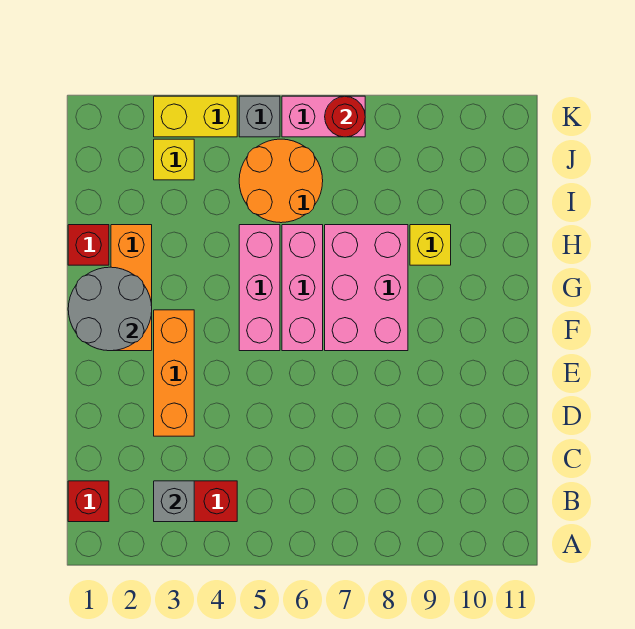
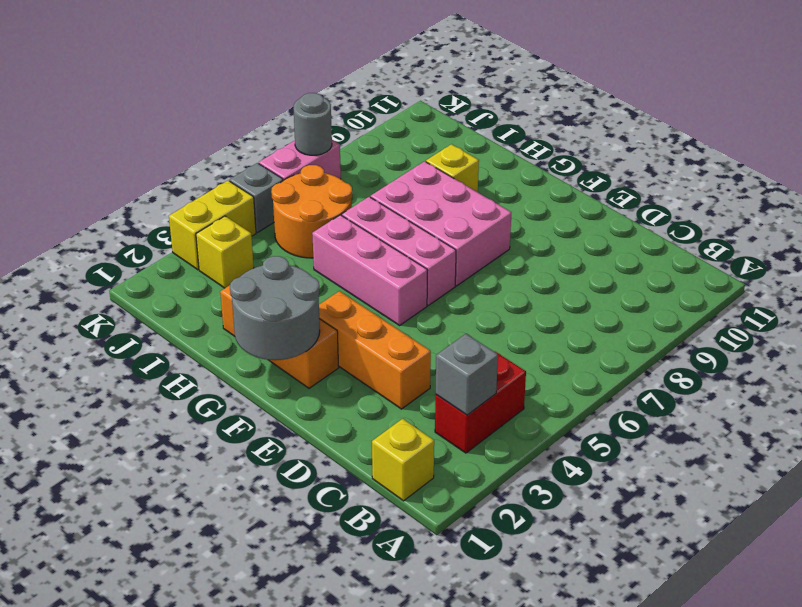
red brick B1 level 1 -> yellow brick B1 level 1
red brick H1 level 1 -> none
red round brick K7 level 2 -> grey round brick K7 level 2

